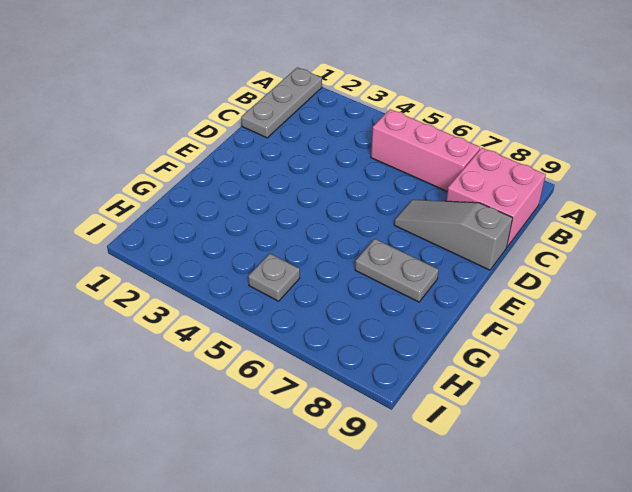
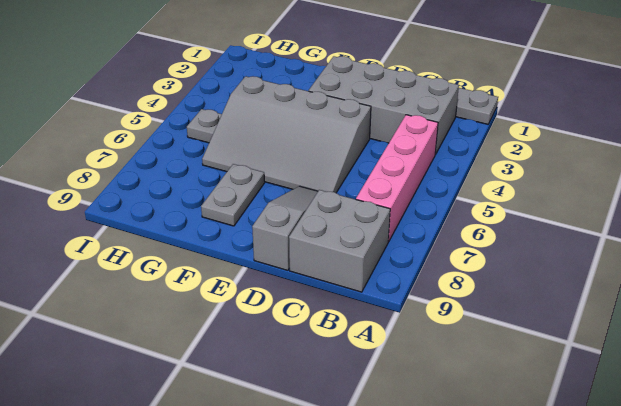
none -> grey brick B2:E3 level 1
pink brick B5:B7 level 1 -> pink brick B4:B7 level 1
pink brick B8:C9 level 1 -> grey brick B8:C9 level 1
none -> grey slope D4:G6 level 1 top 4

